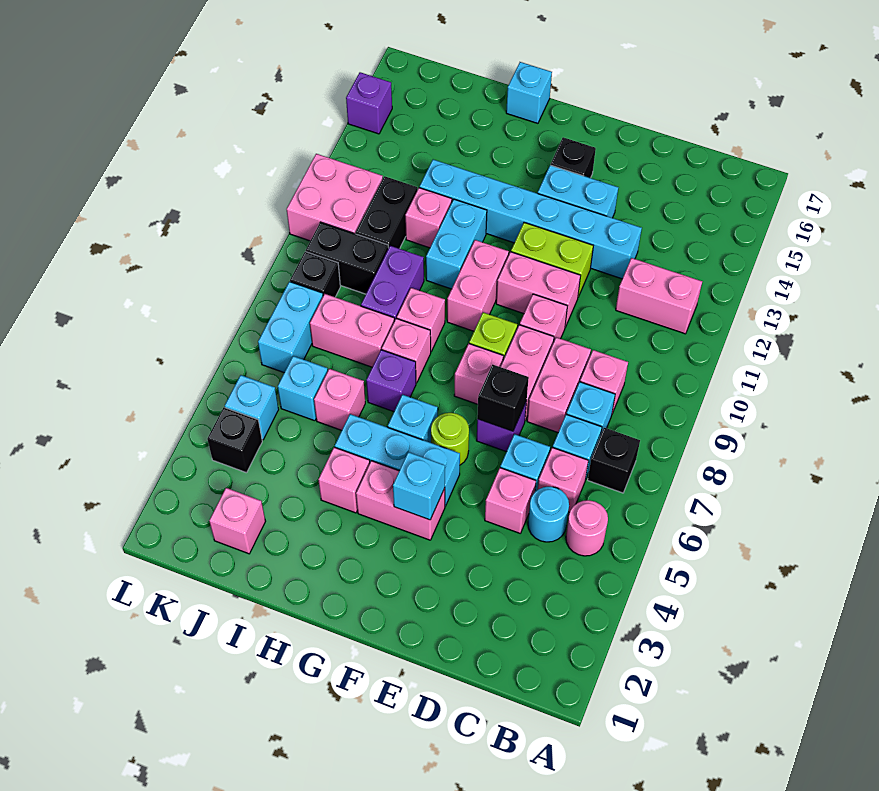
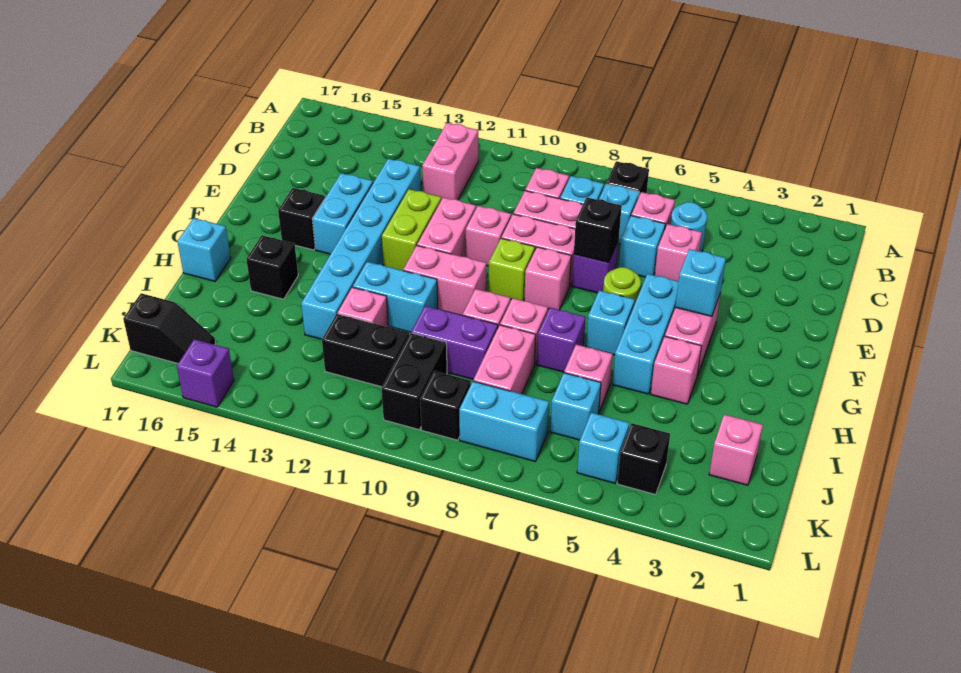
pink round brick B5 level 1 -> none
none -> black brick H15 level 1
pink brick K11:L12 level 1 -> none
none -> black slope K16:K17 level 1 top 17

